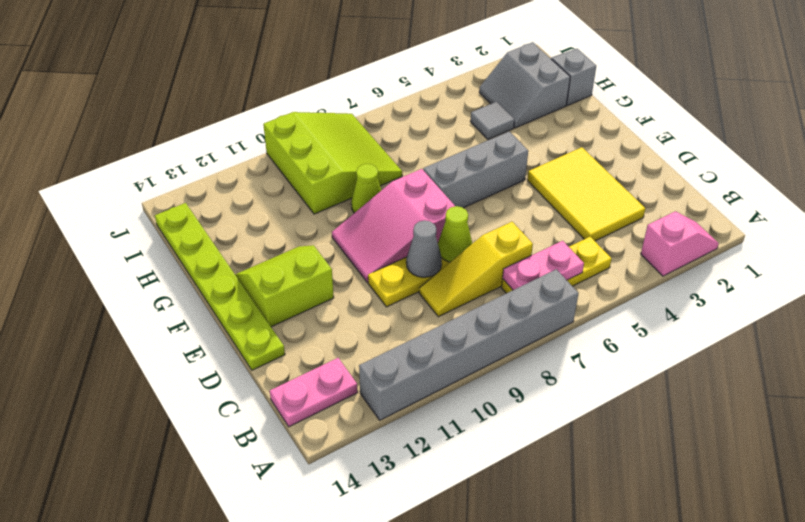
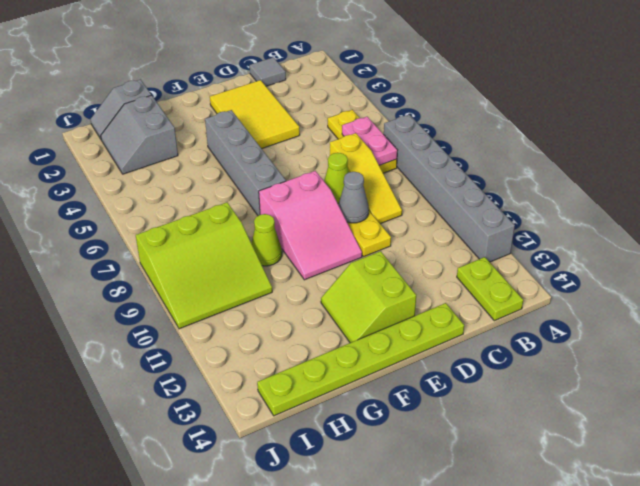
pink slope A2:A3 level 1 top 3 -> none
pink plate B13:B14 level 1 -> lime plate B13:B14 level 1
yellow tile C3:E4 level 1 -> yellow tile D2:E4 level 1
grey brick F5:F7 level 1 -> grey brick F4:F7 level 1
grey slope H2:I3 level 1 top 2 -> grey slope H2:I3 level 1 top H
grey tile H4 level 1 -> grey tile C1 level 1
lime slope H8:J10 level 1 top 10 -> lime slope H8:J10 level 1 top 8

